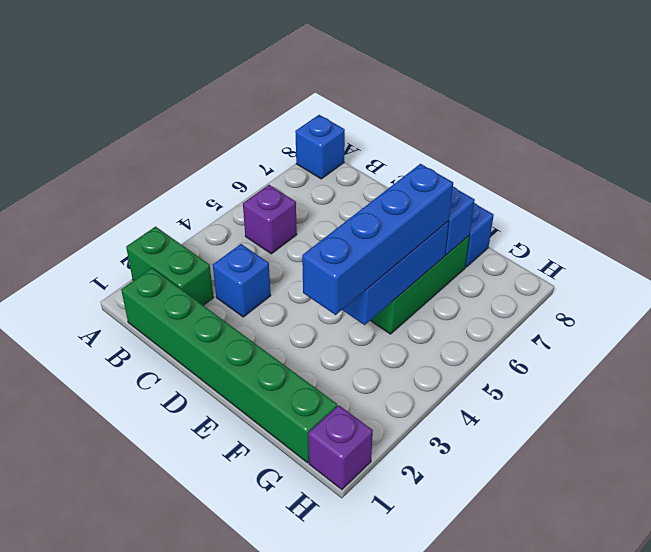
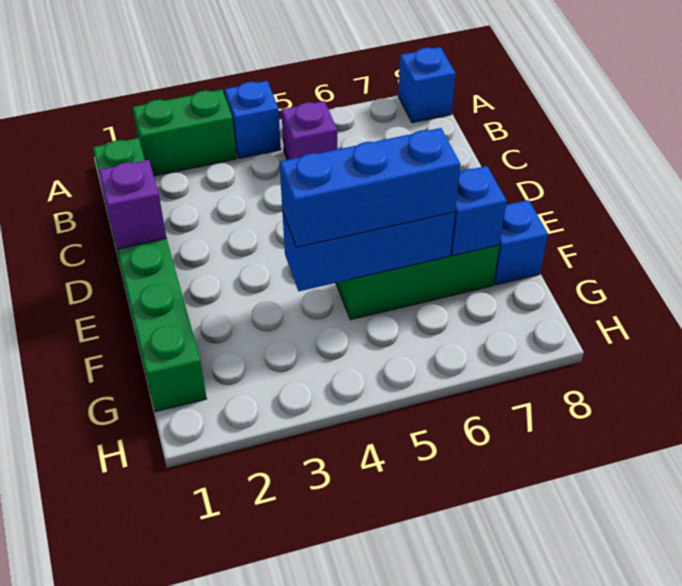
green brick A2:B2 level 1 -> green brick A2:A3 level 1
blue brick C3 level 1 -> blue brick A4 level 1
blue brick F3:F6 level 3 -> blue brick F4:F6 level 3
purple brick H1 level 1 -> purple brick D1 level 2

